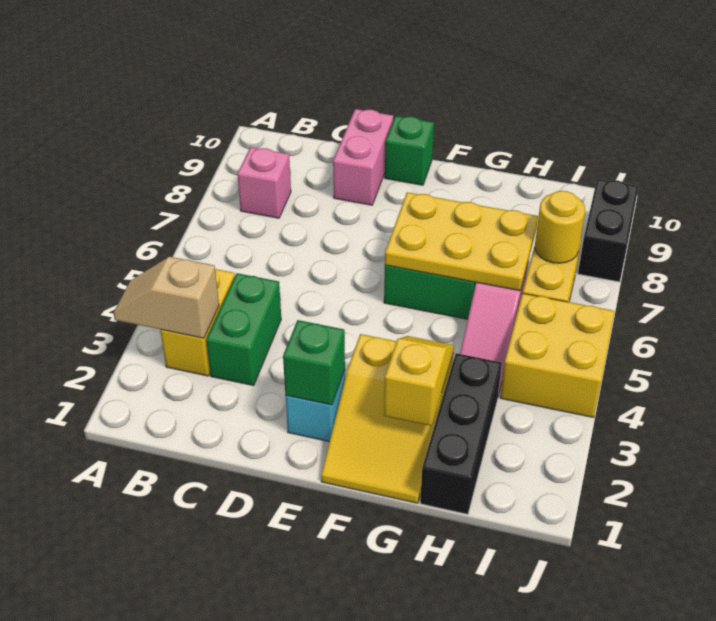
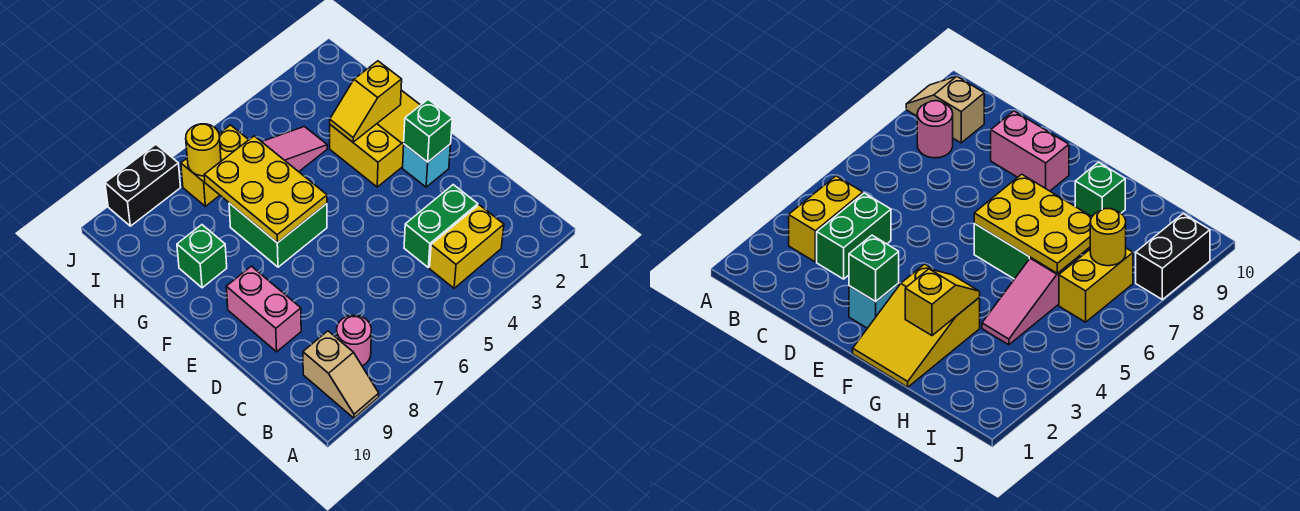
tan slope A3:B3 level 2 top B -> tan slope A9:B9 level 1 top B
pink brick B8 level 1 -> pink round brick B8 level 1
pink brick D9:D10 level 1 -> pink brick D9:E9 level 1
green brick E10 level 1 -> green brick G9 level 1
black brick H1:H3 level 1 -> none
yellow brick I4:J5 level 1 -> none

